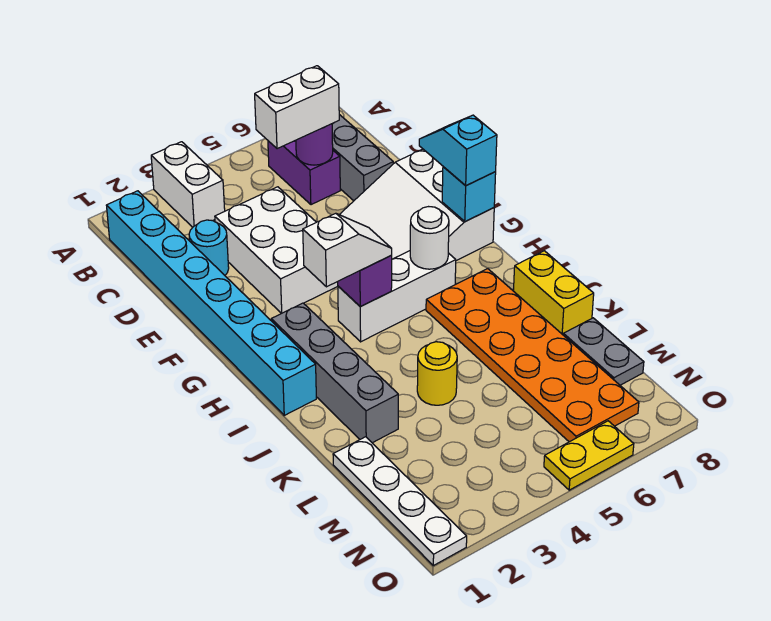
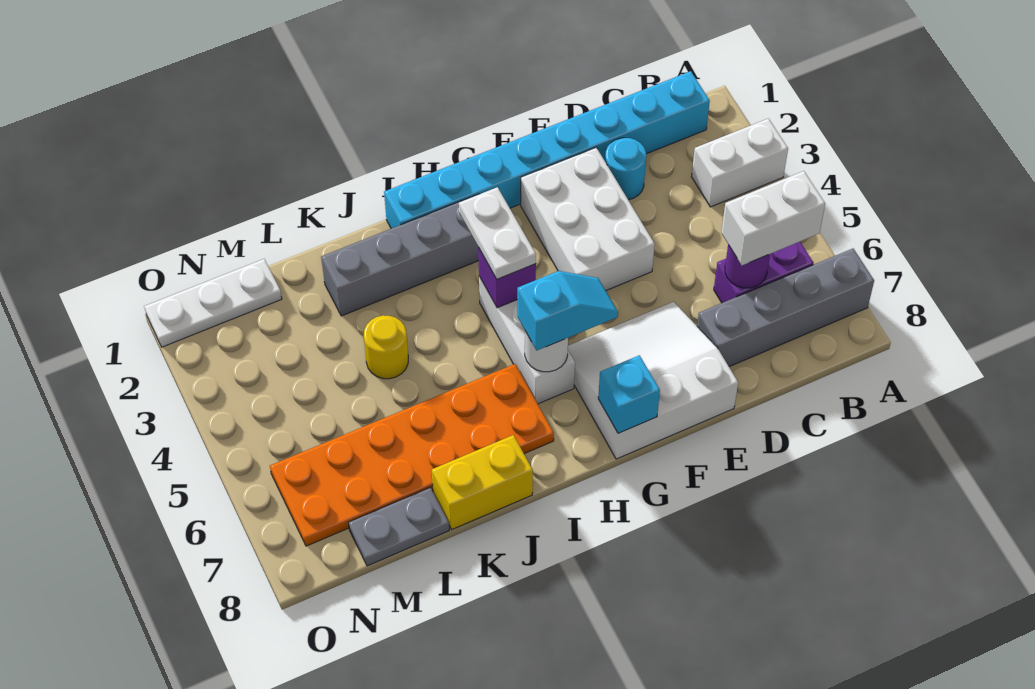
white brick C5:C6 level 3 -> white brick B6:C6 level 3
white brick D3:F4 level 1 -> white brick E2:F4 level 1
cyan slope F8:G8 level 3 top G -> cyan slope G6:H6 level 3 top H
white slope H3:H4 level 3 top 3 -> white plate H3:H4 level 3
white plate L1:O1 level 1 -> white plate M1:O1 level 1
yellow plate O5:O6 level 1 -> none

